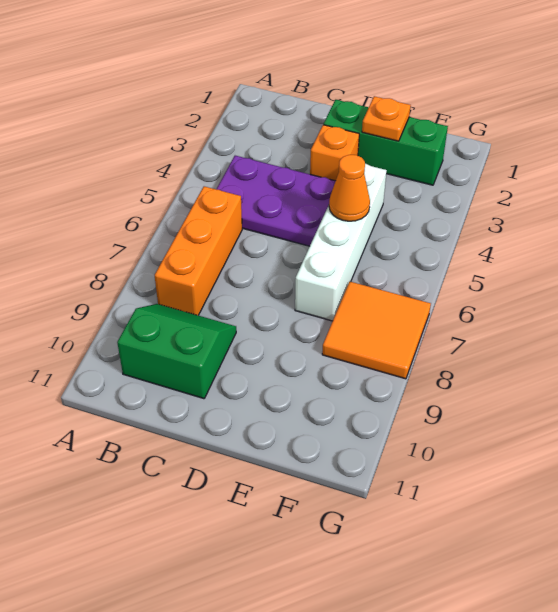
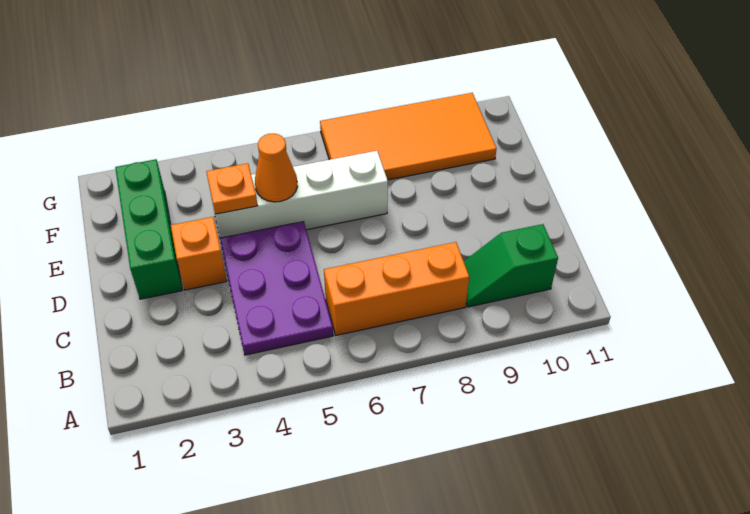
green slope B9:C10 level 1 top 10 -> green slope B9:B10 level 1 top 10
orange plate E2 level 2 -> orange plate E4 level 2
orange tile F7:G8 level 1 -> orange tile F7:G10 level 1

